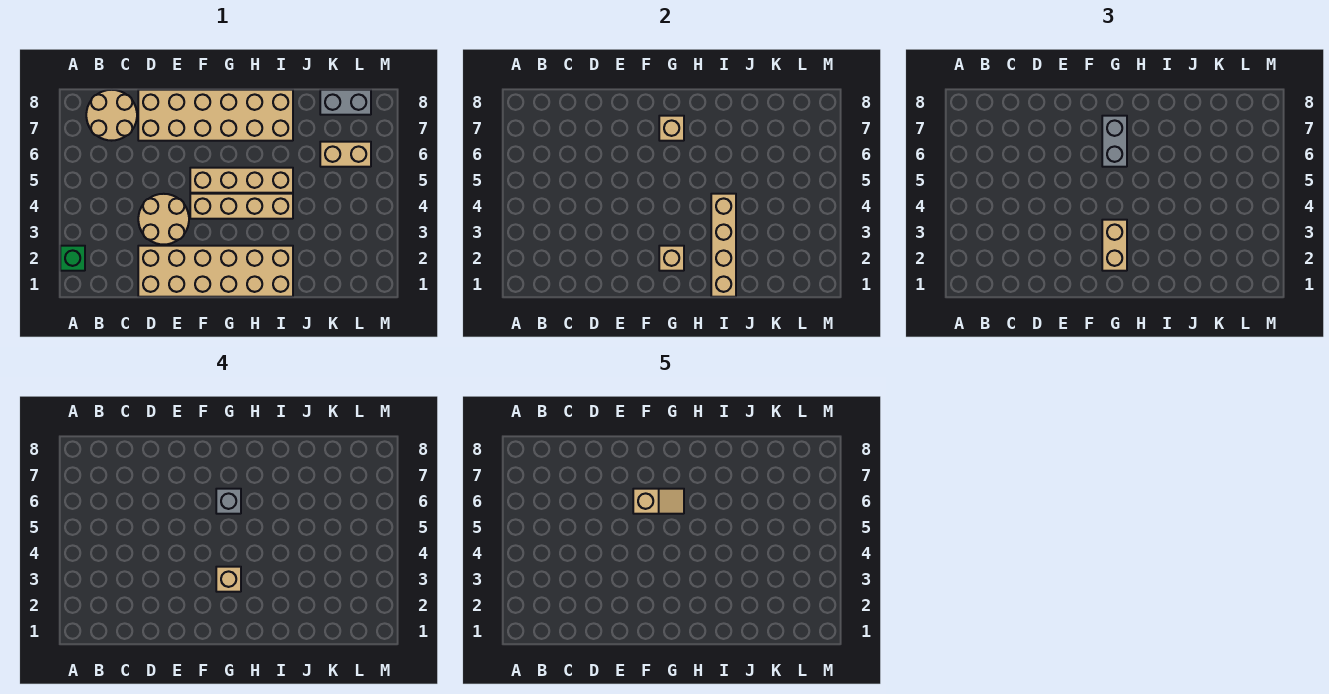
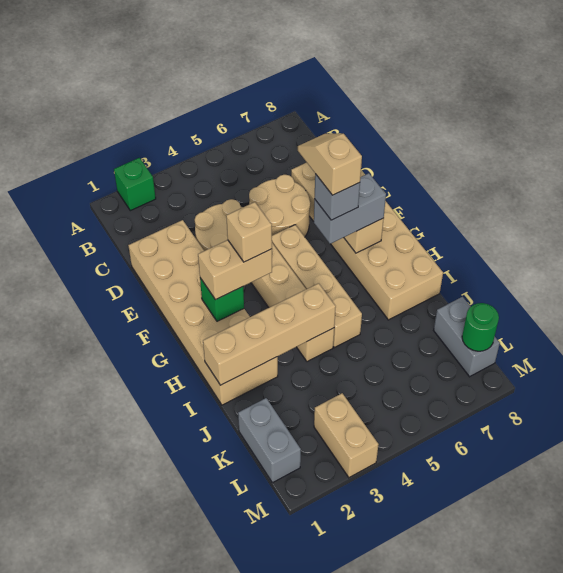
tan round brick B7:C8 level 1 -> tan round brick D5:E6 level 1
tan slope F6:G6 level 5 top F -> tan slope F6:G6 level 5 top G
tan brick G2 level 2 -> green brick G2 level 2
none -> grey brick K1:L1 level 1
tan brick K6:L6 level 1 -> tan brick L3:M3 level 1
none -> green round brick L8 level 2

